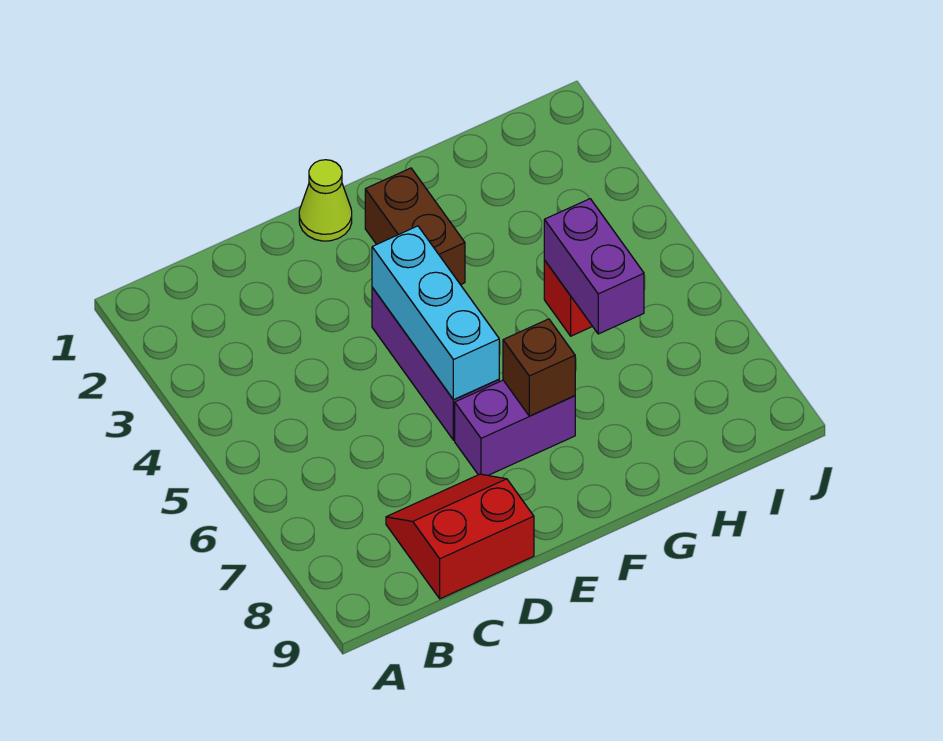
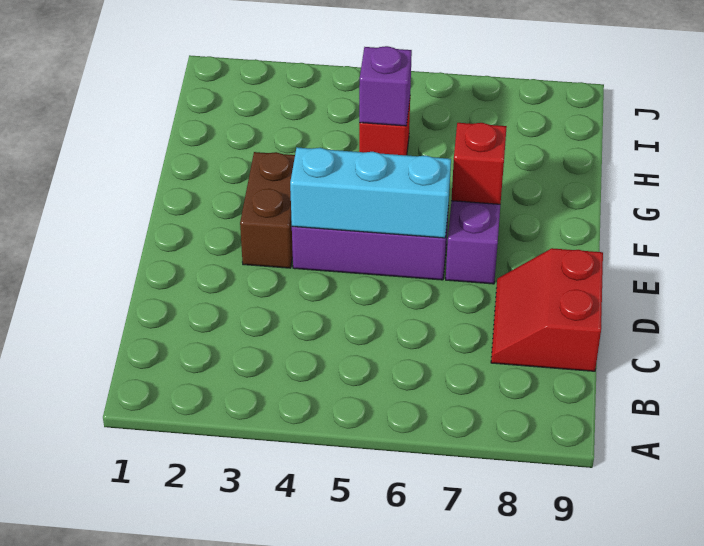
lime cone E1 level 1 -> none
brown brick F2:F3 level 1 -> brown brick E3:F3 level 1
brown brick F7 level 2 -> red brick F7 level 2
purple brick H5:H6 level 2 -> purple brick H5 level 2

